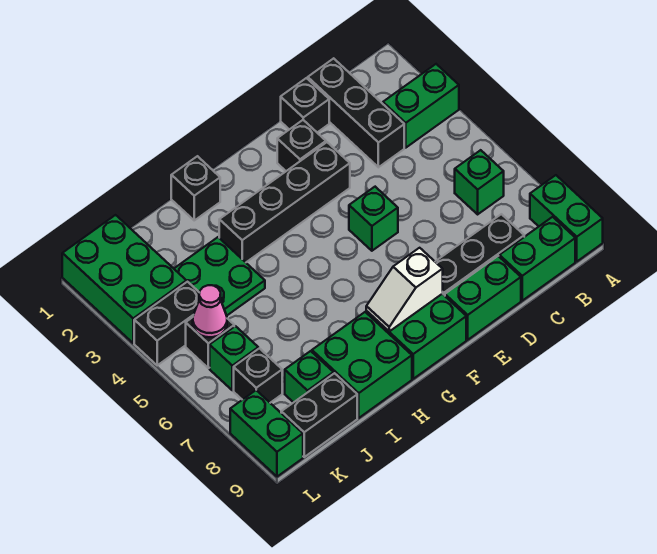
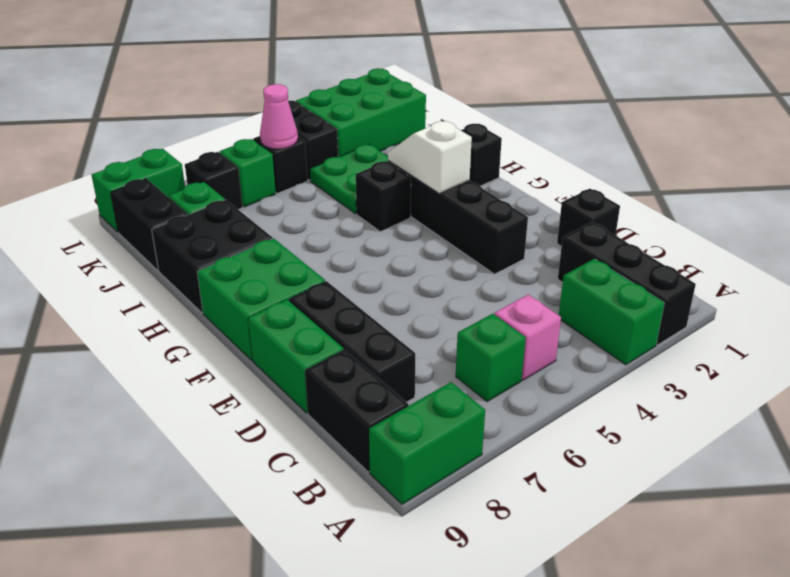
none -> pink brick B5 level 1
green brick B9:C9 level 1 -> black brick B9:C9 level 1
black brick C1:C3 level 1 -> black brick A2:C2 level 1
black brick E2 level 1 -> black brick H4 level 1
green brick E5 level 1 -> none
white slope F8:G8 level 2 top F -> white slope G3:H3 level 2 top G
green brick H8:I9 level 1 -> black brick H8:I9 level 1

